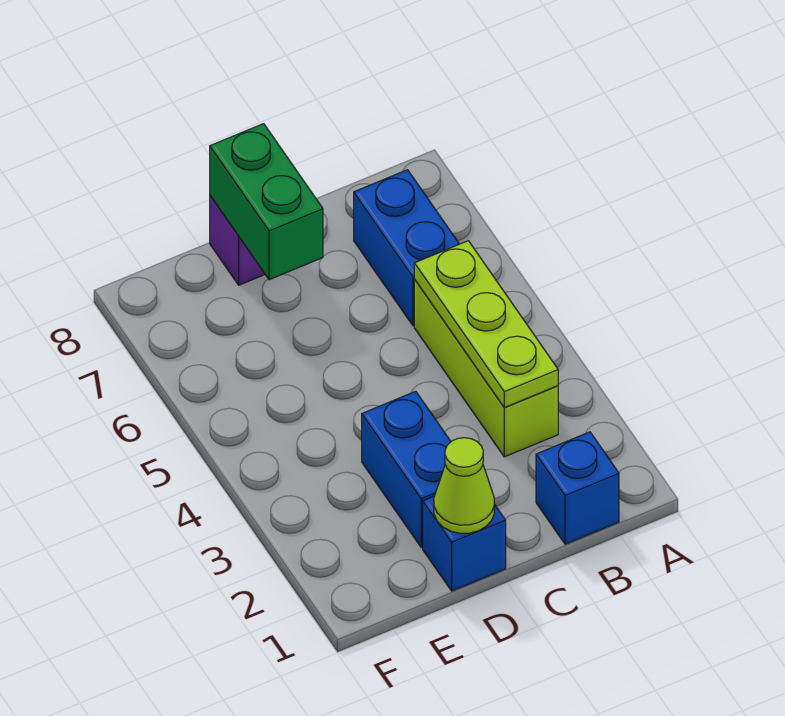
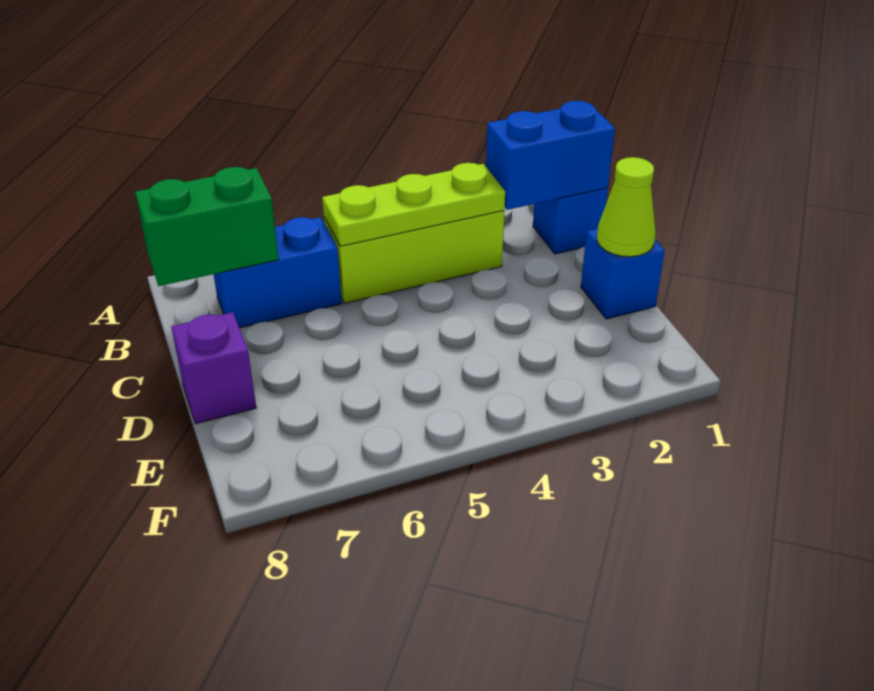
blue brick D2:D3 level 1 -> blue brick B1:B2 level 2
green brick D7:D8 level 2 -> green brick B7:B8 level 2

